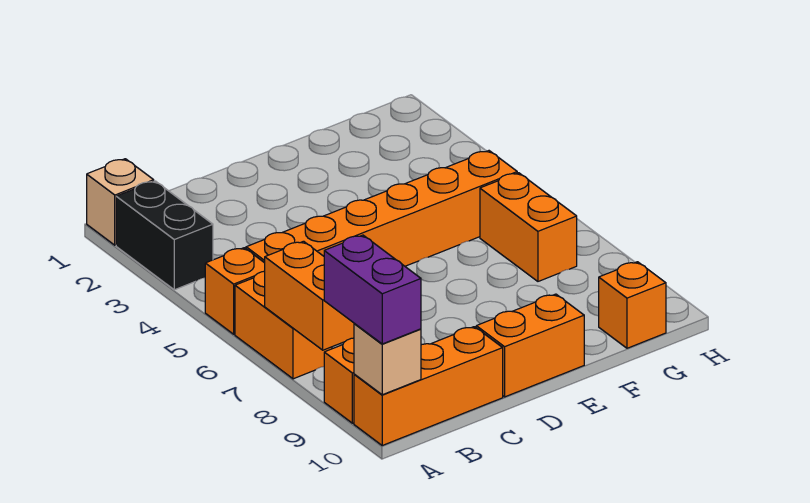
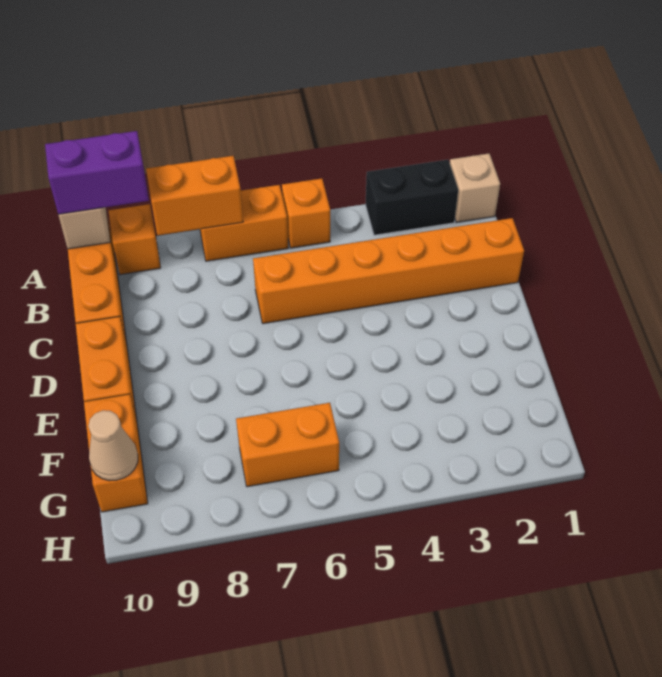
orange brick B5:G5 level 1 -> orange brick C1:C6 level 1
orange brick G10 level 1 -> orange brick F10:G10 level 1
none -> tan cone G10 level 2

